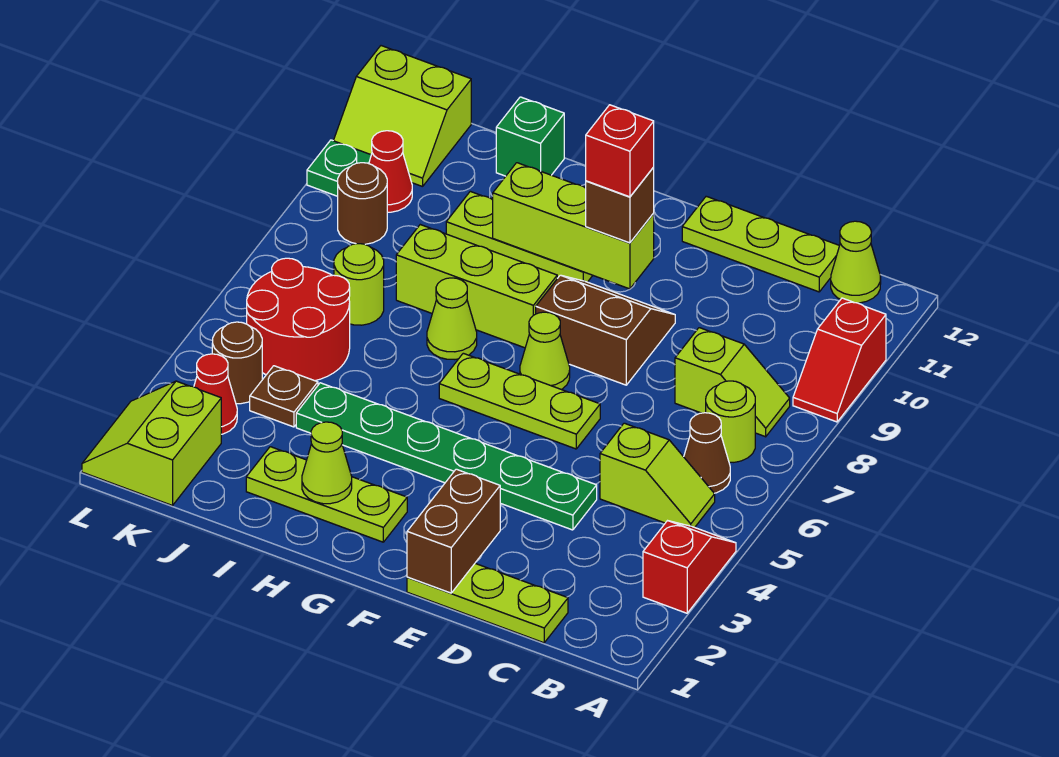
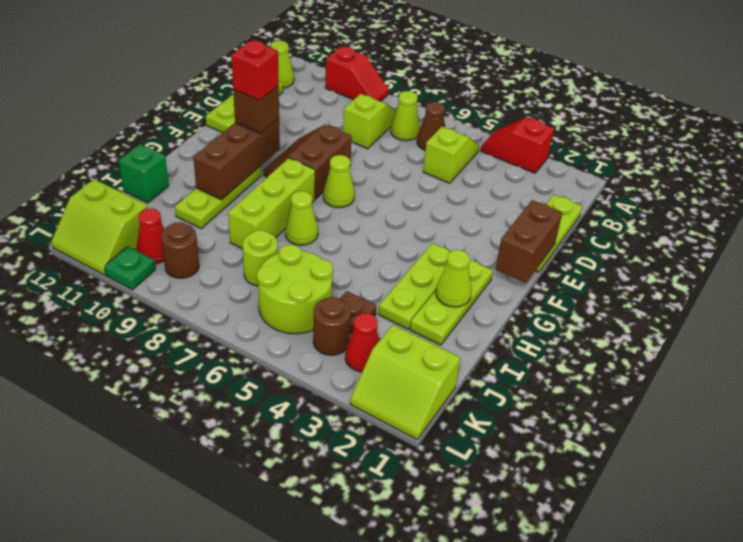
lime round brick B7 level 1 -> lime cone B7 level 1
green plate D4:I4 level 1 -> none
brown brick E1:E2 level 2 -> brown brick E1:F1 level 2
lime plate E6:G6 level 1 -> lime plate G3:I3 level 1
lime brick F10:H10 level 2 -> brown brick F10:H10 level 2
red round brick J5:K6 level 1 -> lime round brick J5:K6 level 1
lime slope K11:L12 level 1 top 12 -> lime slope K11:L12 level 1 top K

